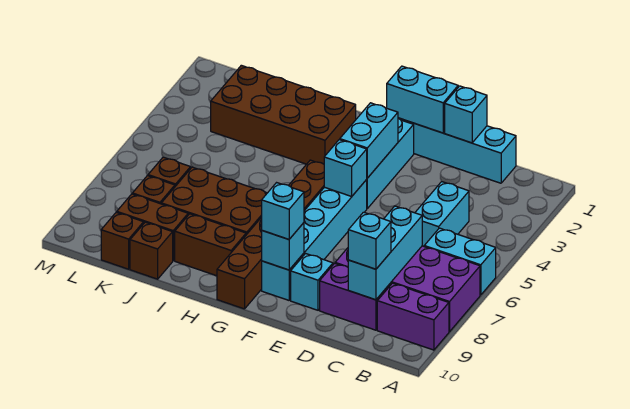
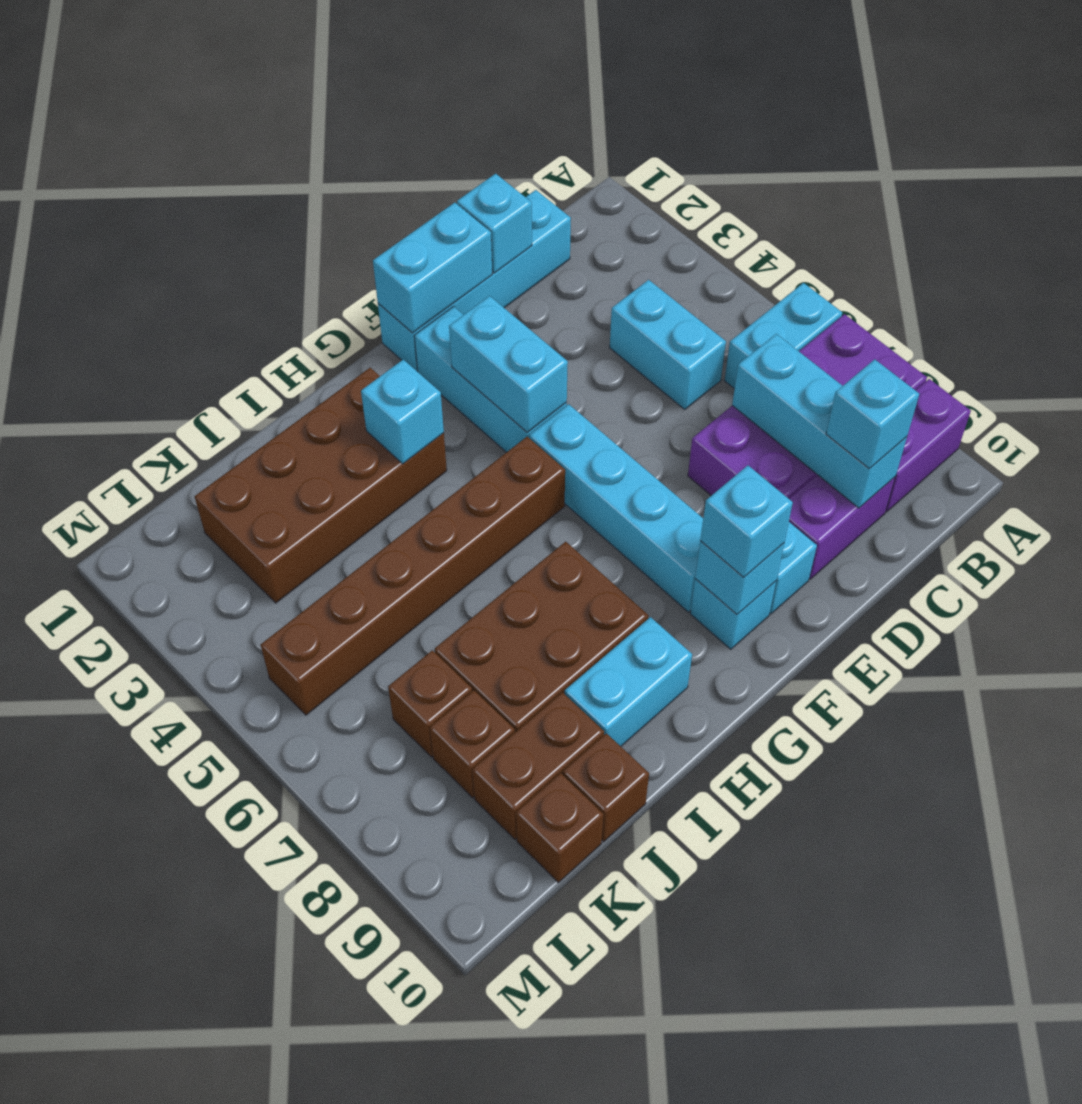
cyan brick F5 level 2 -> cyan brick H3 level 2
brown brick G5:G10 level 1 -> brown brick G5:L5 level 1
brown brick H9:I9 level 1 -> cyan brick H9:I9 level 1

